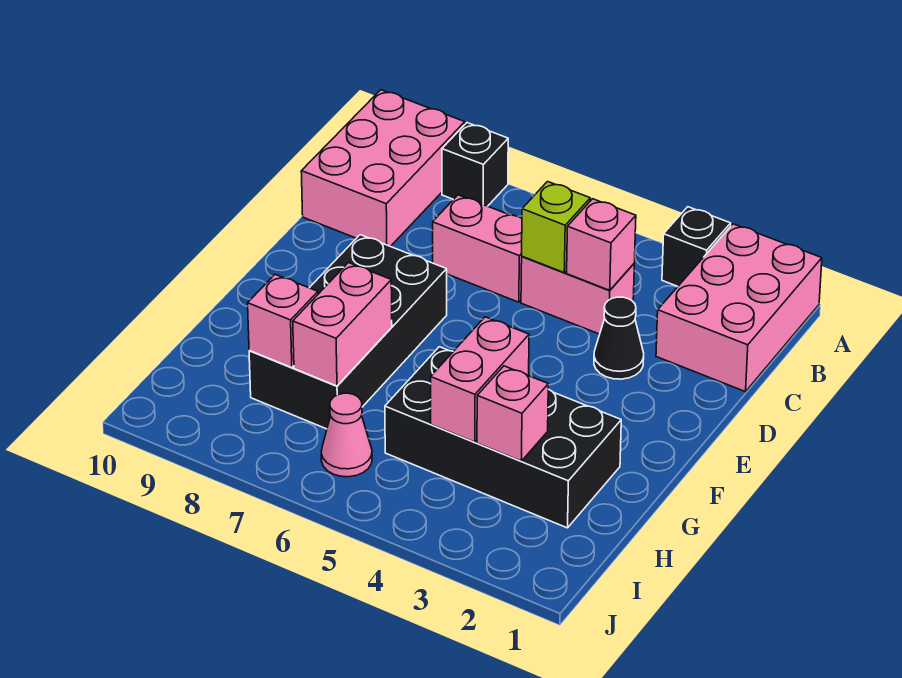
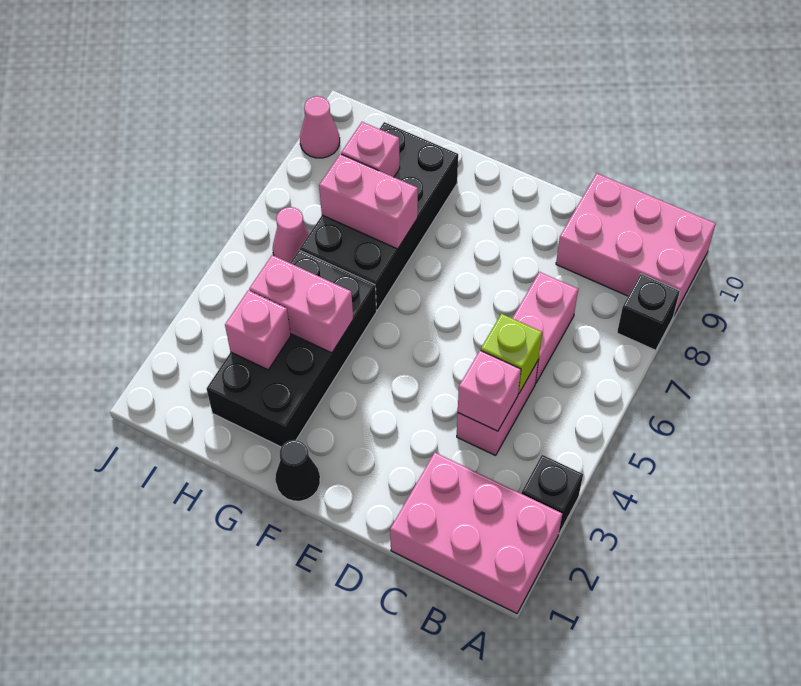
black cone D3 level 1 -> black cone F1 level 1
black brick E7:H8 level 1 -> black brick G6:H9 level 1
none -> pink cone J9 level 1

